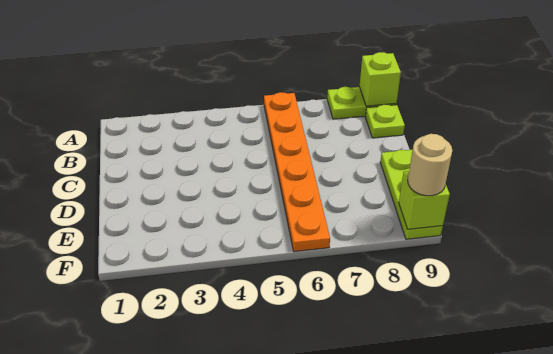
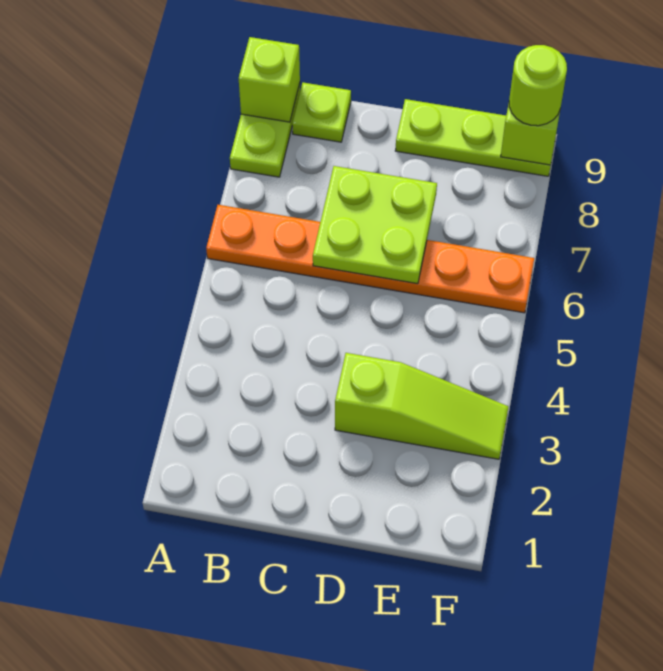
none -> lime plate C6:D7 level 2
none -> lime slope D3:F3 level 1 top D
tan round brick F9 level 3 -> lime round brick F9 level 3

